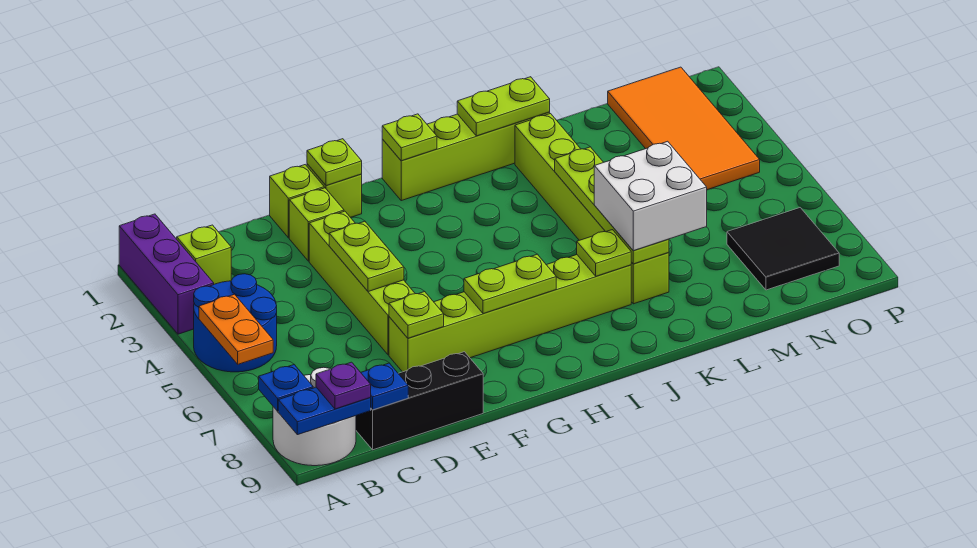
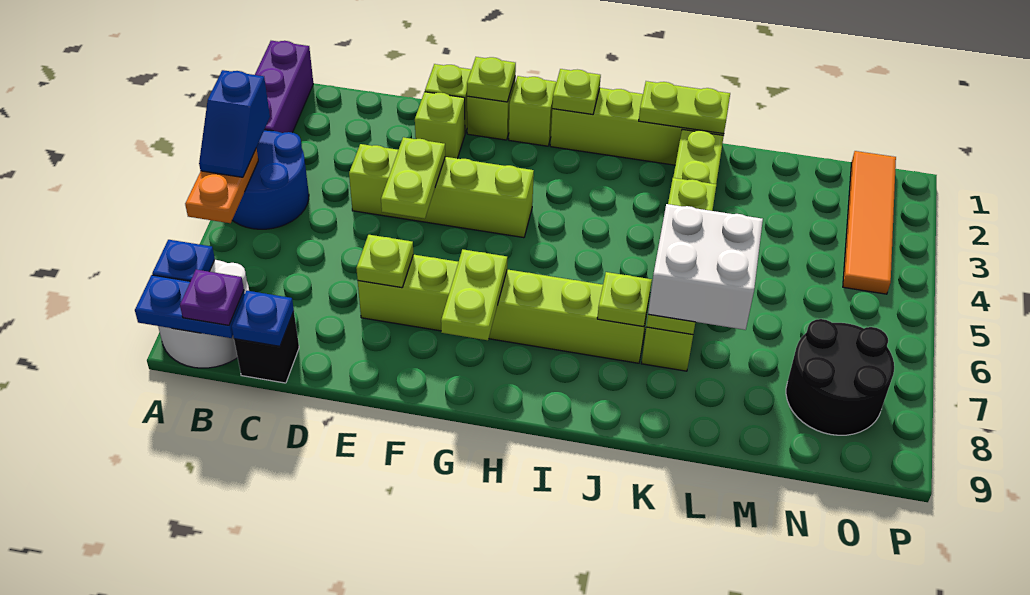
none -> blue slope A4:A5 level 3 top 4
lime brick B2 level 1 -> lime brick G1 level 1
black brick C9:E9 level 1 -> black brick C9 level 1
lime brick E3:E6 level 1 -> lime brick D4:G4 level 1
lime plate G7:H7 level 2 -> lime plate G7:G8 level 2
orange tile N1:O4 level 1 -> orange tile O1:O4 level 1
black tile N7:O8 level 1 -> black round brick N7:O8 level 1

